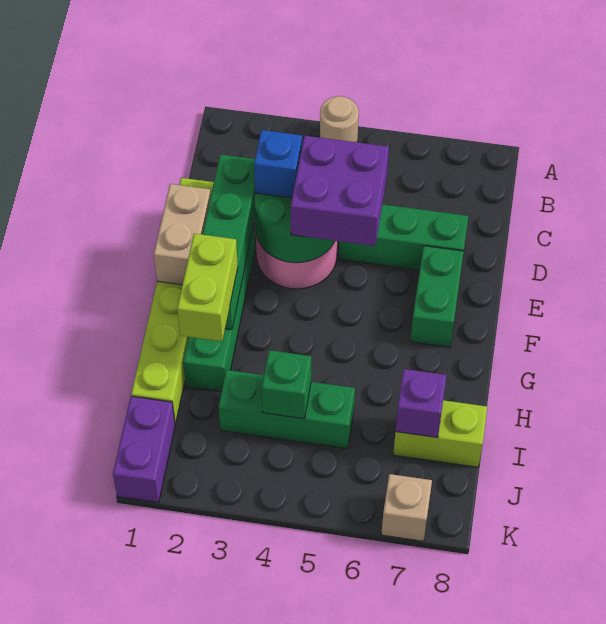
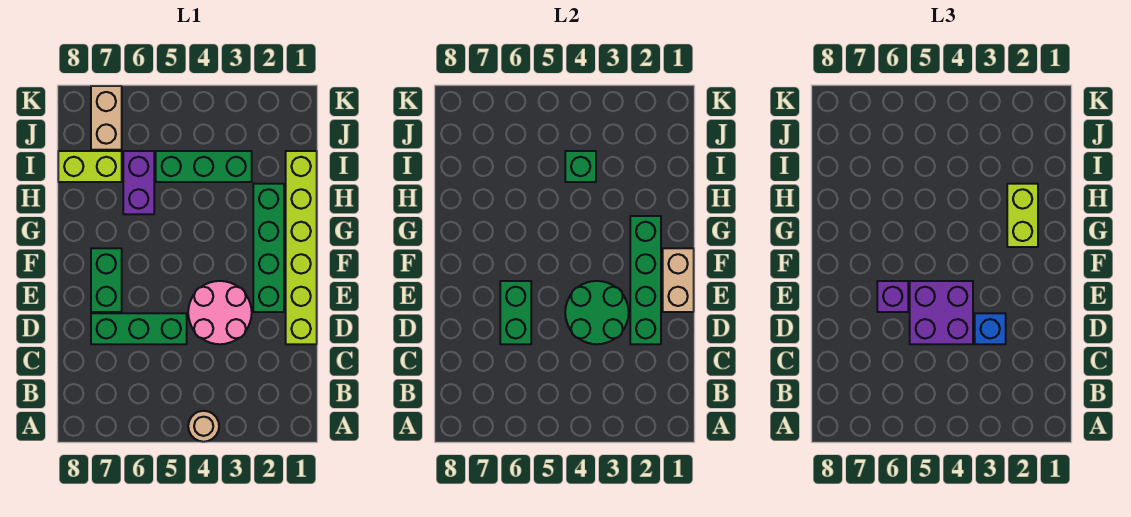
none -> green brick D6:E6 level 2
purple brick I7 level 2 -> purple brick E6 level 3
purple brick J1:K1 level 1 -> purple brick H6:I6 level 1
tan brick K7 level 1 -> tan brick J7:K7 level 1

